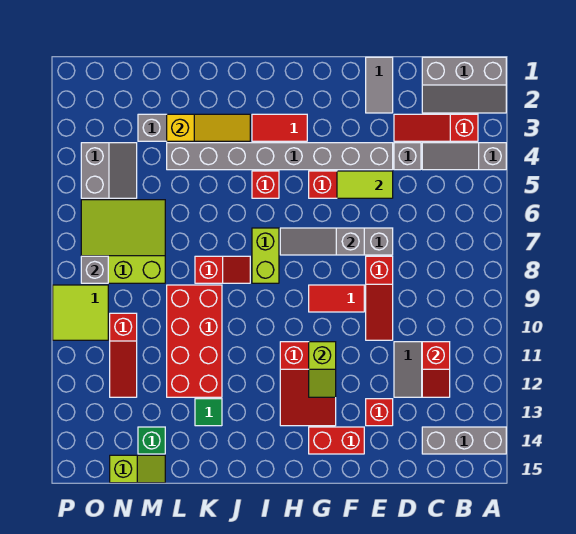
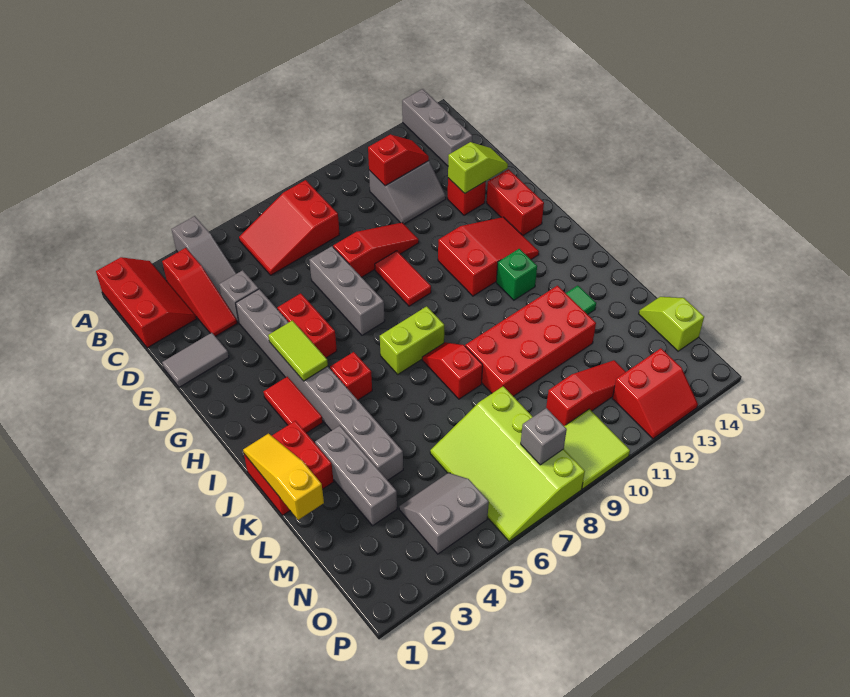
grey slope A1:C2 level 1 top 1 -> red slope A1:C2 level 1 top 1
none -> red slope B6:C8 level 1 top 8
lime tile E5:F5 level 2 -> lime tile G4:H4 level 2
grey slope F7:H7 level 2 top F -> none
lime slope G11:G12 level 2 top 11 -> lime slope E13:E14 level 2 top 13
none -> red brick J1:K2 level 1
yellow slope J3:L3 level 2 top L -> yellow slope J1:L1 level 2 top L
lime slope M6:O8 level 1 top 8 -> lime slope M6:P8 level 1 top 8
green brick M14 level 1 -> green brick I12 level 1
none -> red slope O12:P13 level 1 top O

